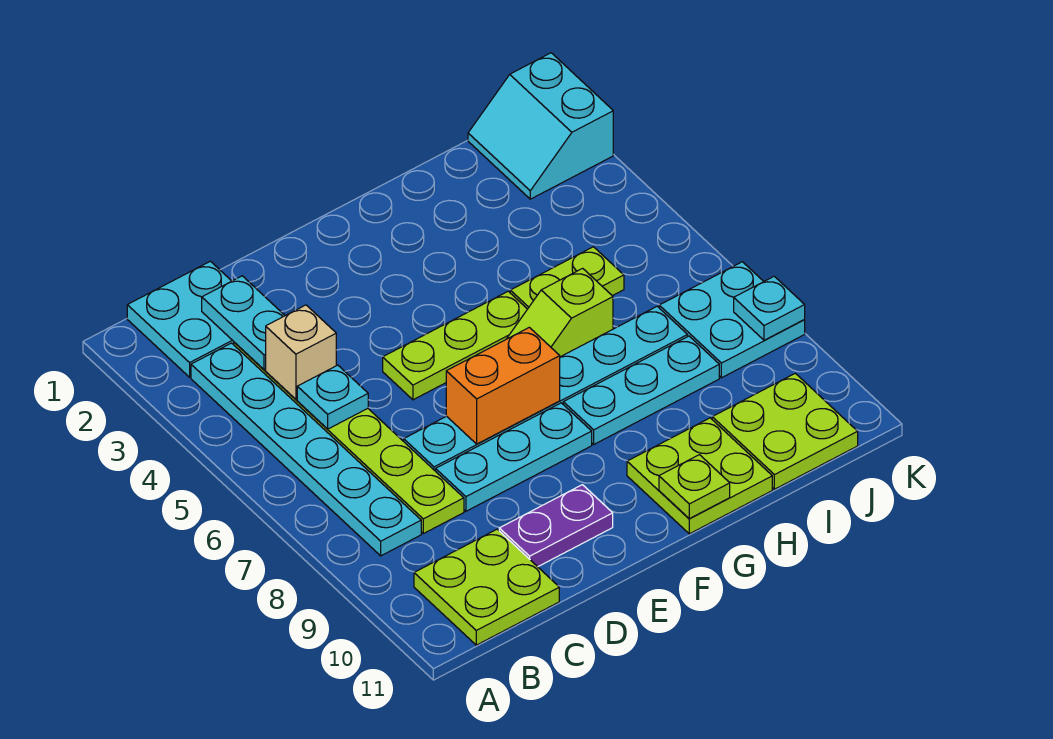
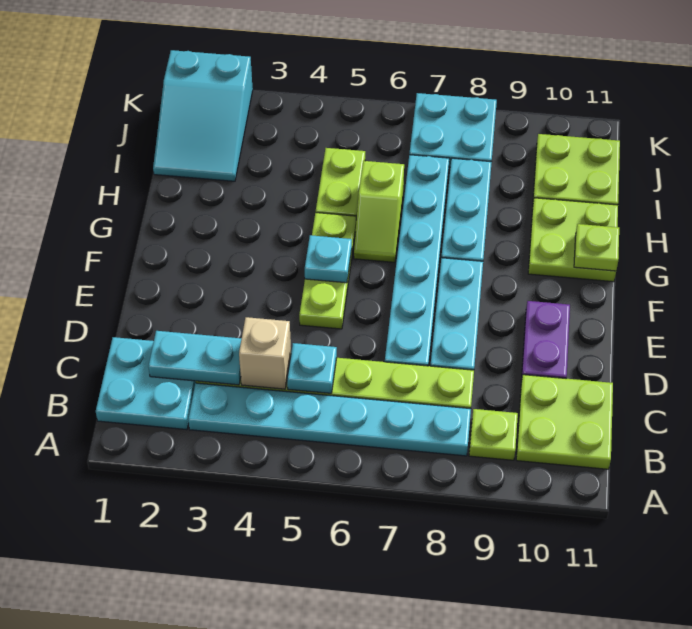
none -> lime plate B9 level 1
orange brick E7:F7 level 2 -> none
cyan slope J1:K2 level 1 top K -> cyan slope I1:K2 level 1 top K
cyan plate K8 level 2 -> cyan plate F5 level 2

